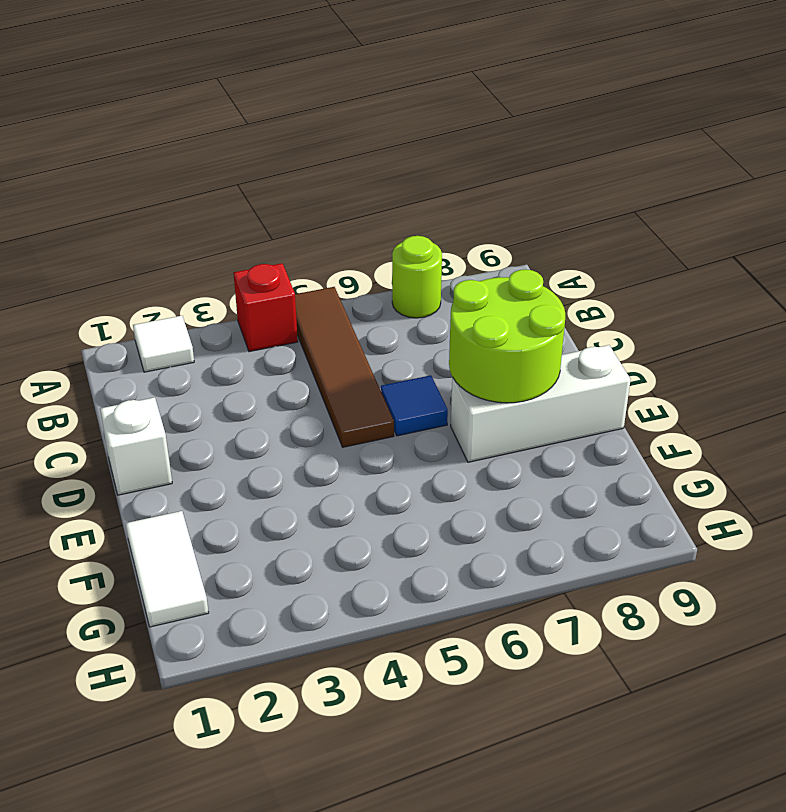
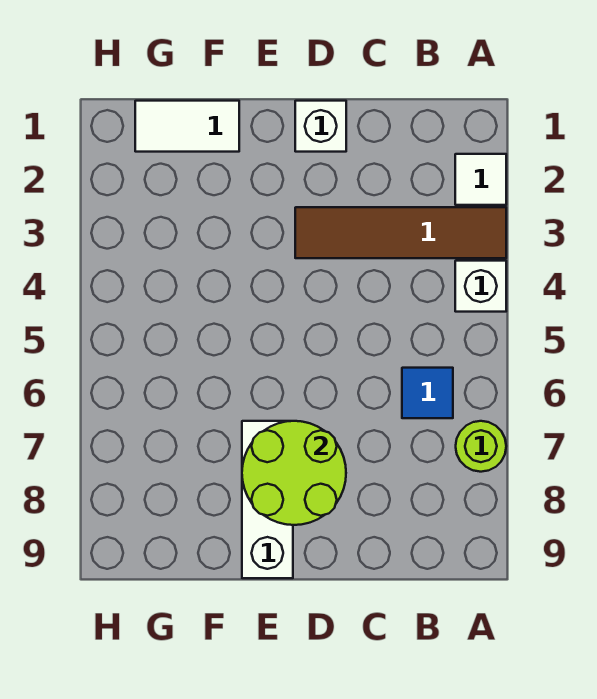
red brick A4 level 1 -> white brick A4 level 1
brown tile A5:D5 level 1 -> brown tile A3:D3 level 1
blue tile D6 level 1 -> blue tile B6 level 1

